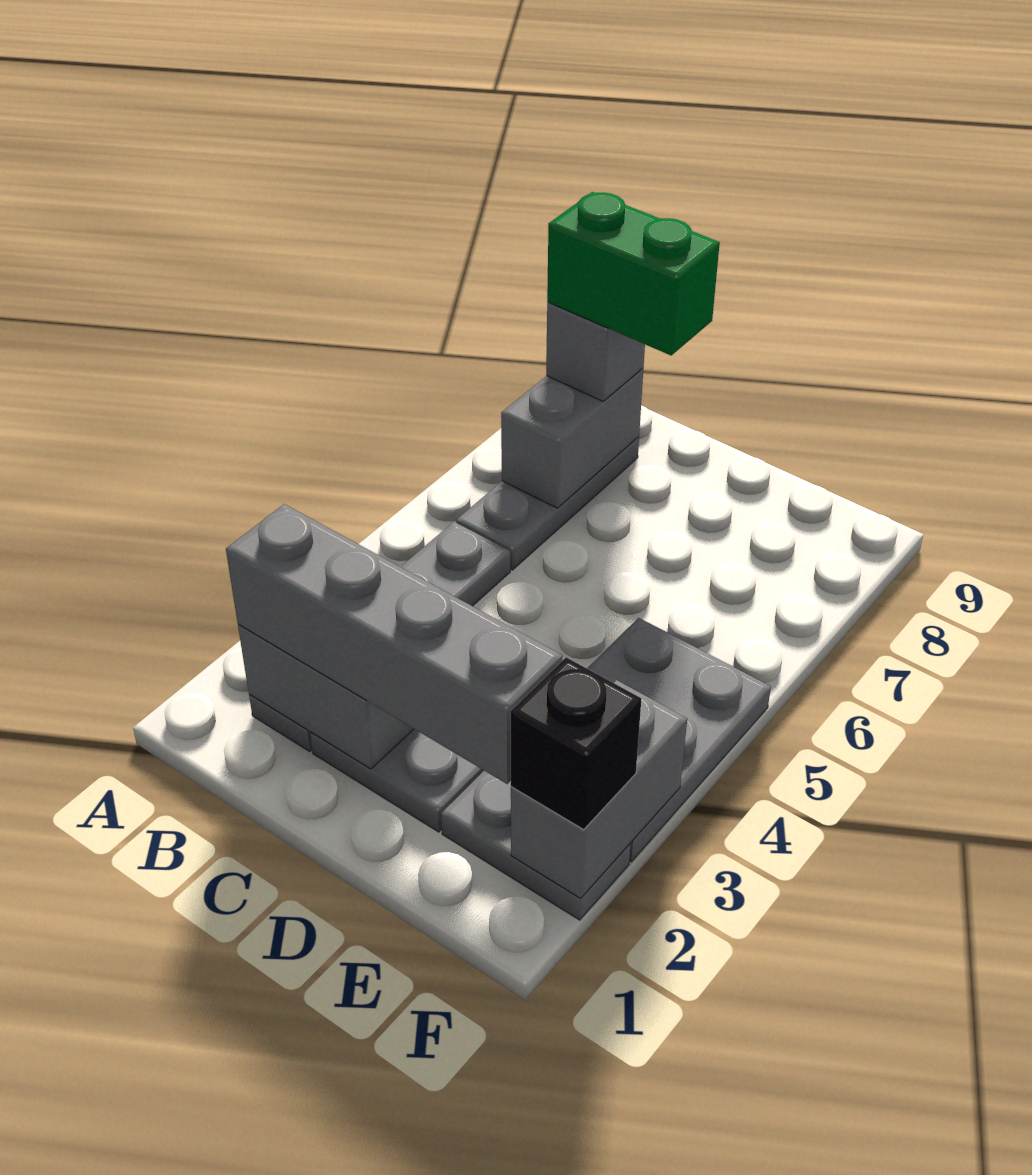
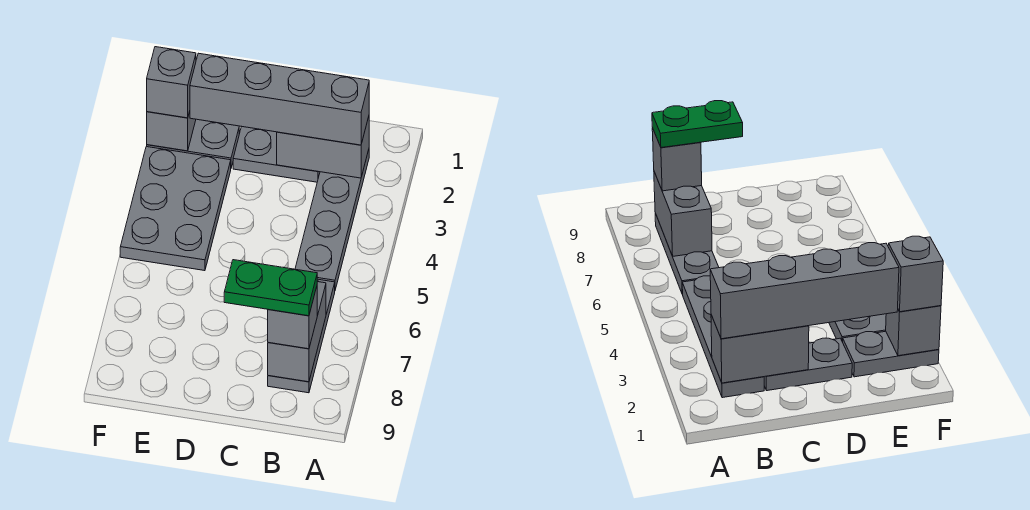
green brick B8:C8 level 4 -> green plate B8:C8 level 4
grey brick F2:F3 level 2 -> grey brick F2 level 2
black brick F2 level 3 -> grey brick F2 level 3

